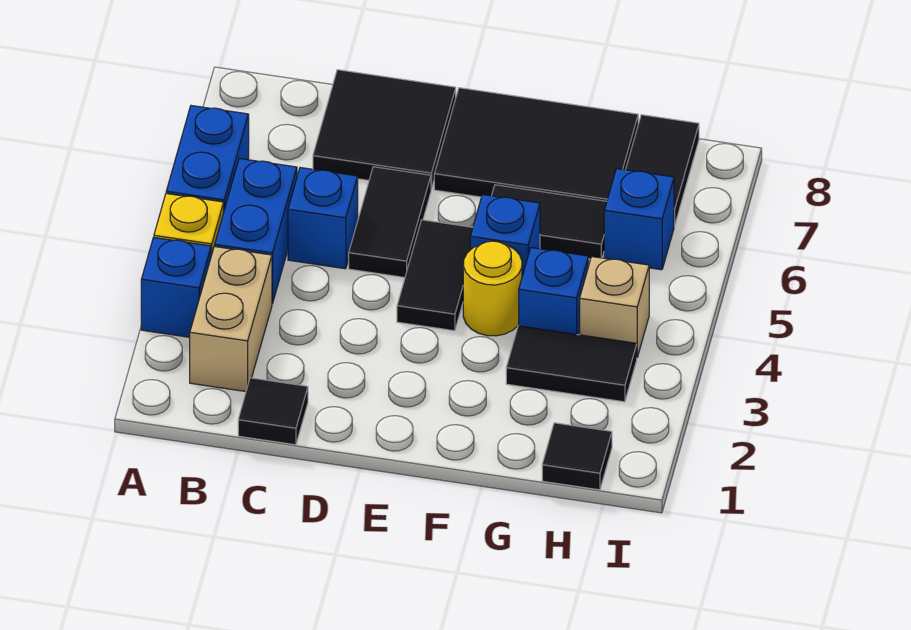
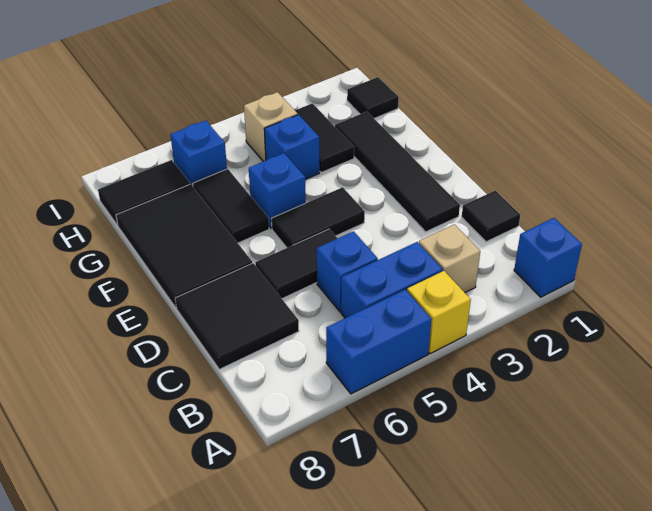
blue brick A3 level 1 -> blue brick A1 level 1
tan brick B2:B3 level 1 -> tan brick B3 level 1
none -> black tile D2:G2 level 1
yellow round brick F4 level 1 -> none

